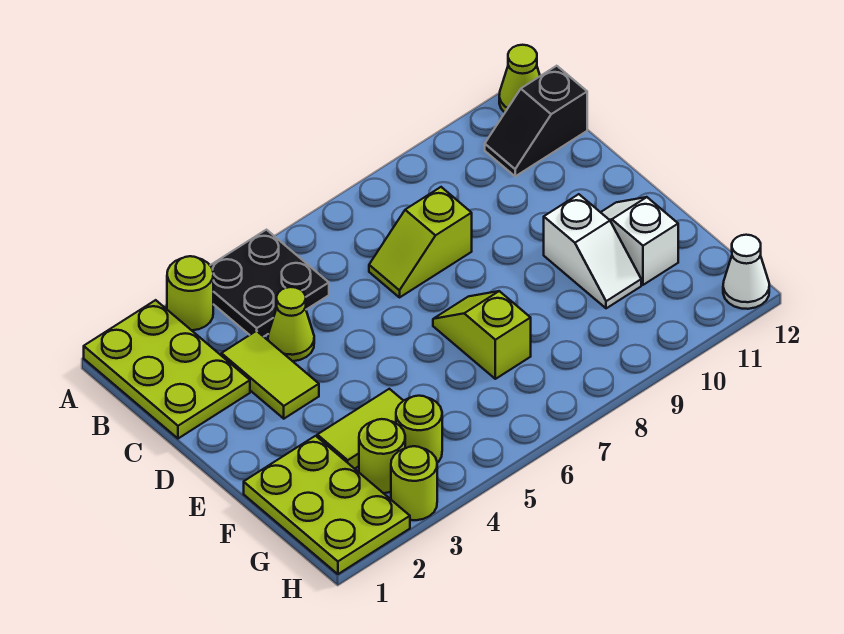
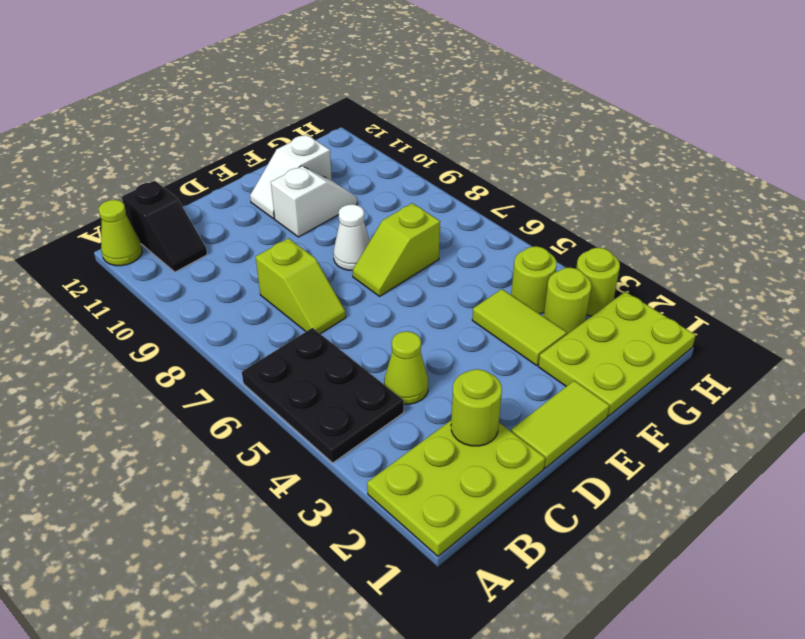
lime round brick A3 level 1 -> lime round brick C2 level 2
black plate A4:B5 level 1 -> black plate A4:B6 level 1
lime tile C3:D3 level 1 -> lime tile D1:E1 level 1
white cone H12 level 1 -> white cone E8 level 1

